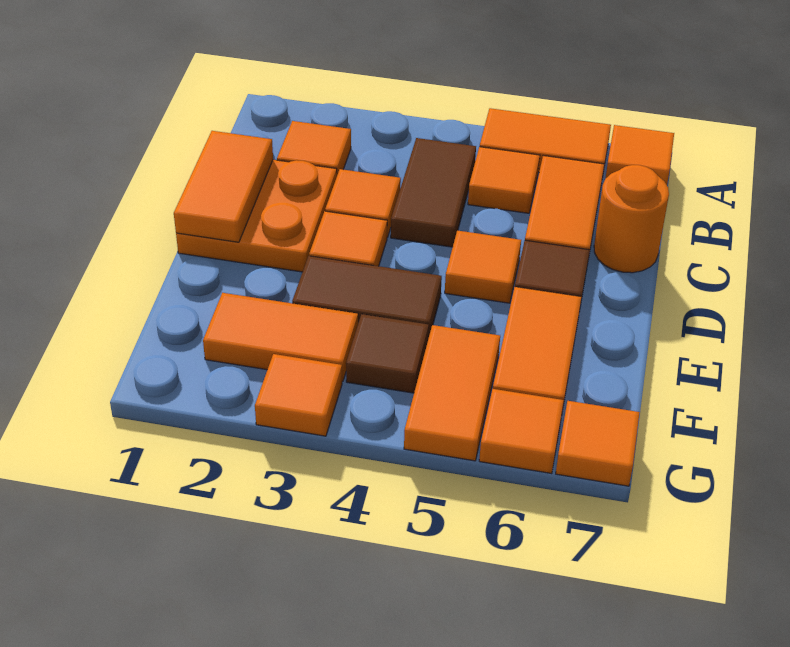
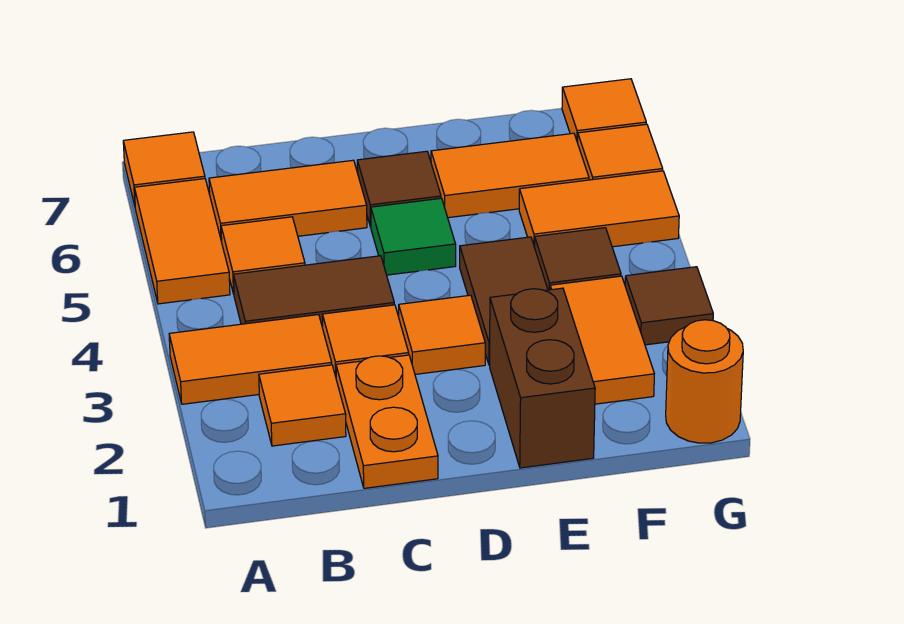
orange plate C1:D2 level 1 -> orange plate C1:C2 level 1
orange tile C1:D1 level 2 -> orange tile A3:B3 level 1
orange round brick C7 level 1 -> orange round brick G1 level 1
orange tile D5 level 1 -> green tile D5 level 1
none -> brown brick E1:E2 level 1
orange tile G3 level 1 -> brown tile G3 level 1

